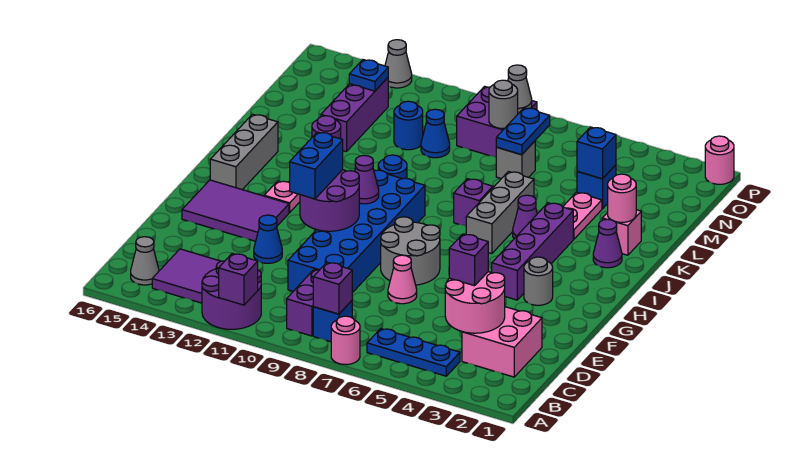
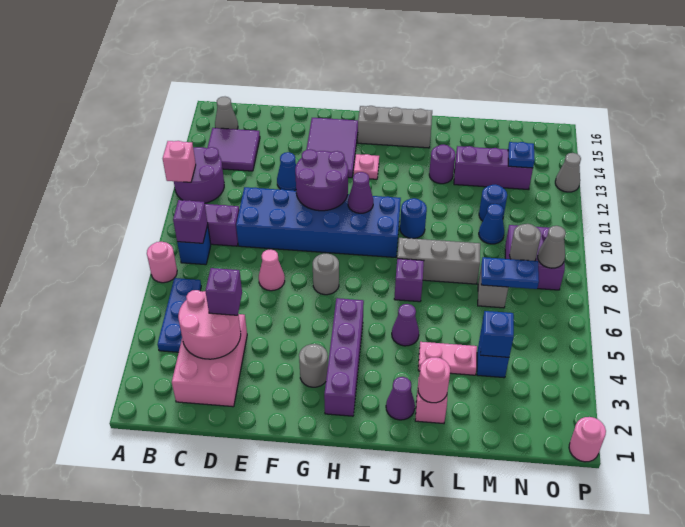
purple brick A11 level 2 -> pink brick A11 level 2
pink brick C2:D3 level 1 -> pink brick C2:D4 level 1
grey round brick F7:G8 level 1 -> grey round brick G7 level 1
blue brick F11:G11 level 3 -> none
purple brick G4:J4 level 1 -> purple brick H2:H5 level 1
grey brick I6:K6 level 1 -> grey brick J8:L8 level 1

